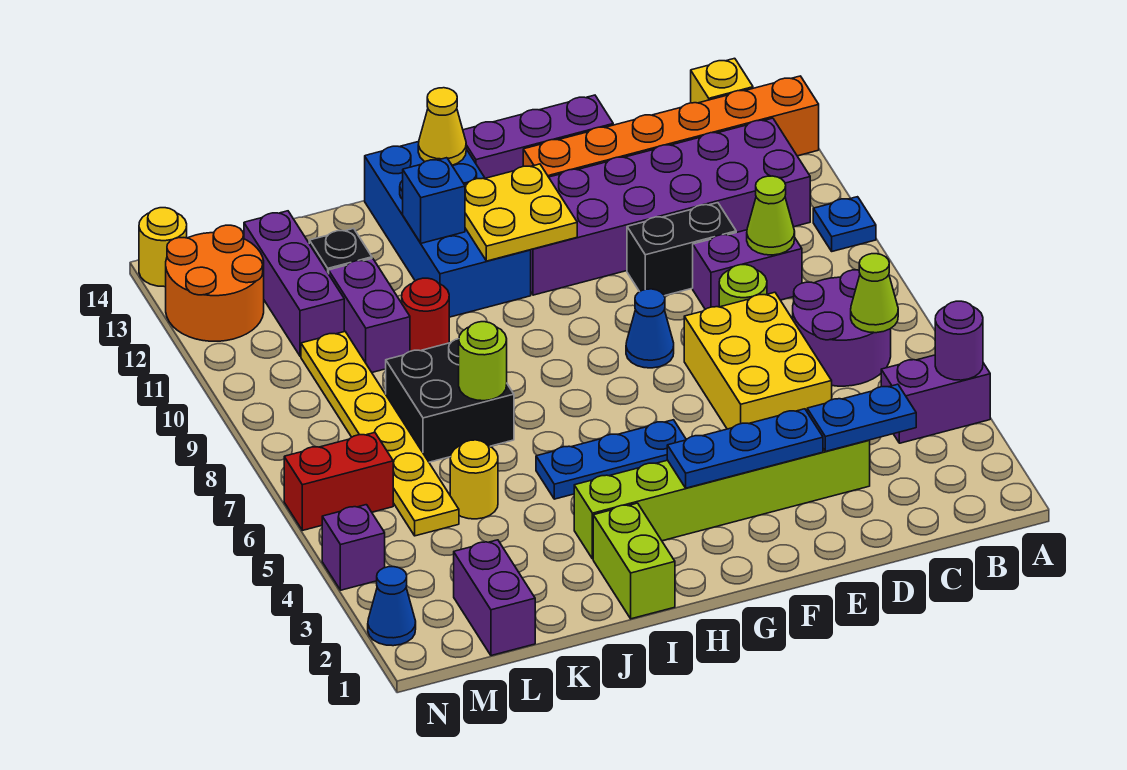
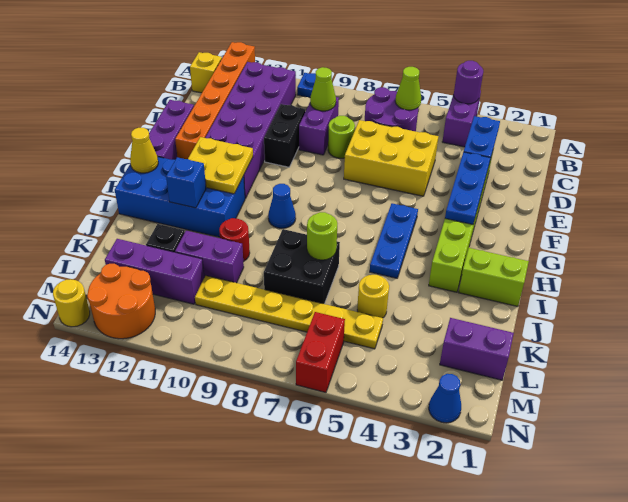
blue cone F8 level 1 -> blue cone H9 level 1
purple brick N4 level 1 -> none

